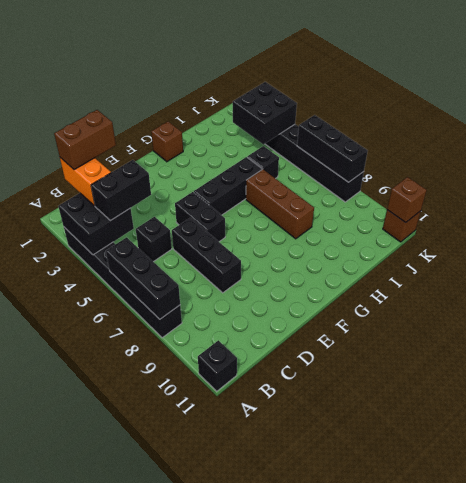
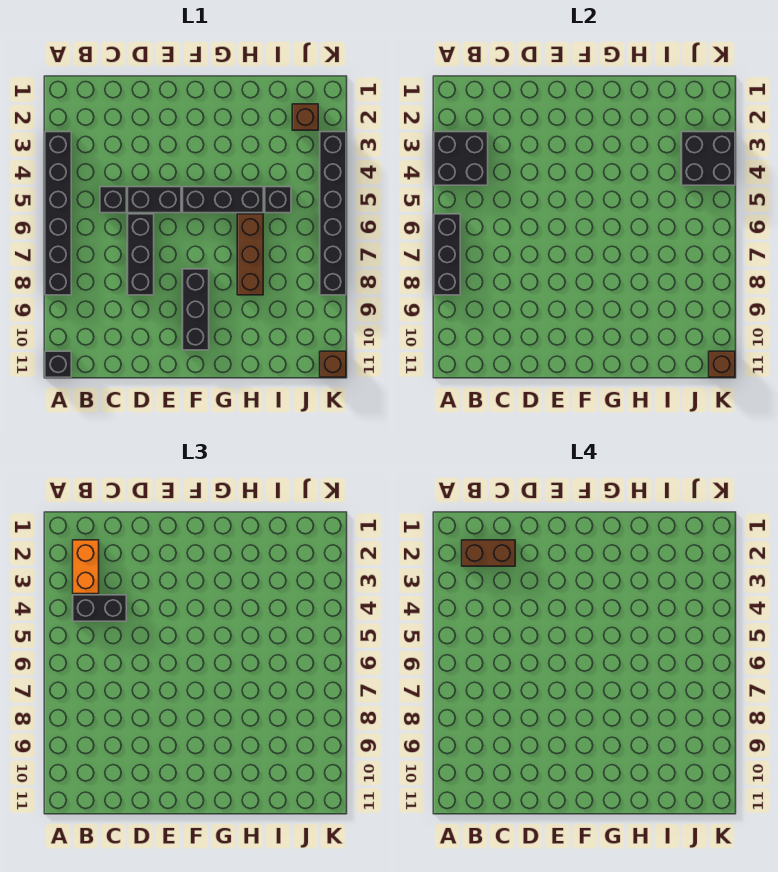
black brick E5:E6 level 1 -> black brick D5:E5 level 1
brown brick G1 level 1 -> brown brick J2 level 1
black brick K6:K8 level 2 -> black brick F8:F10 level 1

